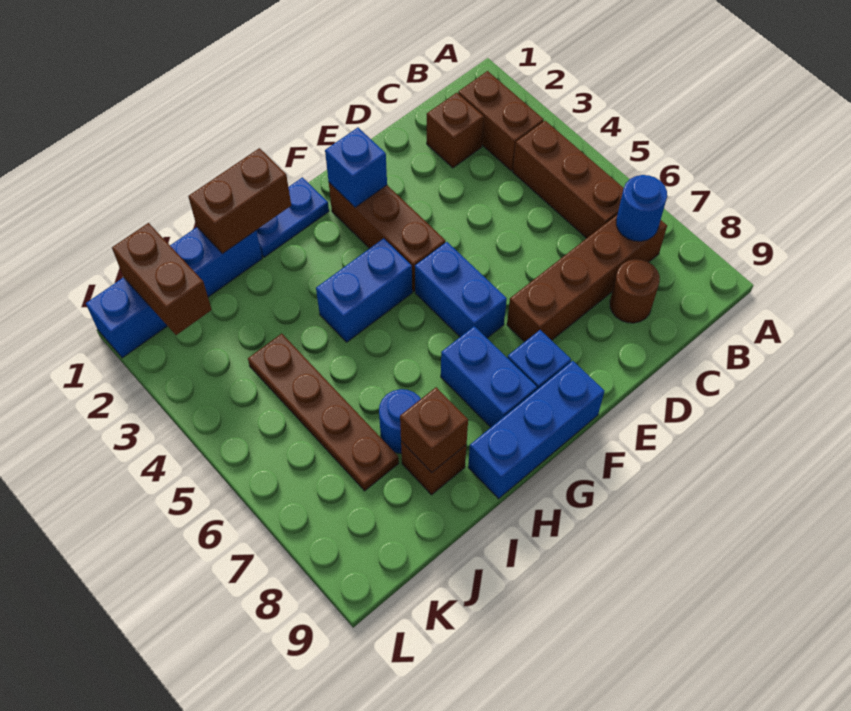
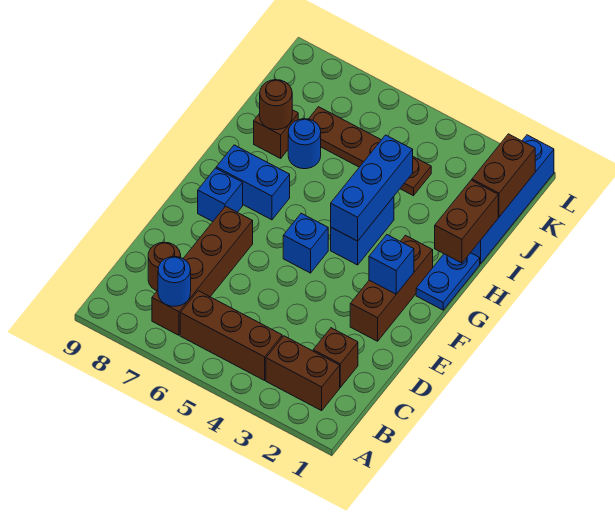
brown brick F2:F4 level 1 -> brown brick E2:G2 level 1
blue brick F5:F6 level 1 -> blue brick F5 level 1
blue brick F9:H9 level 1 -> blue brick G4:I4 level 2
brown brick I8 level 2 -> brown round brick I8 level 2
brown brick K1:K2 level 2 -> brown brick J1:K1 level 2

